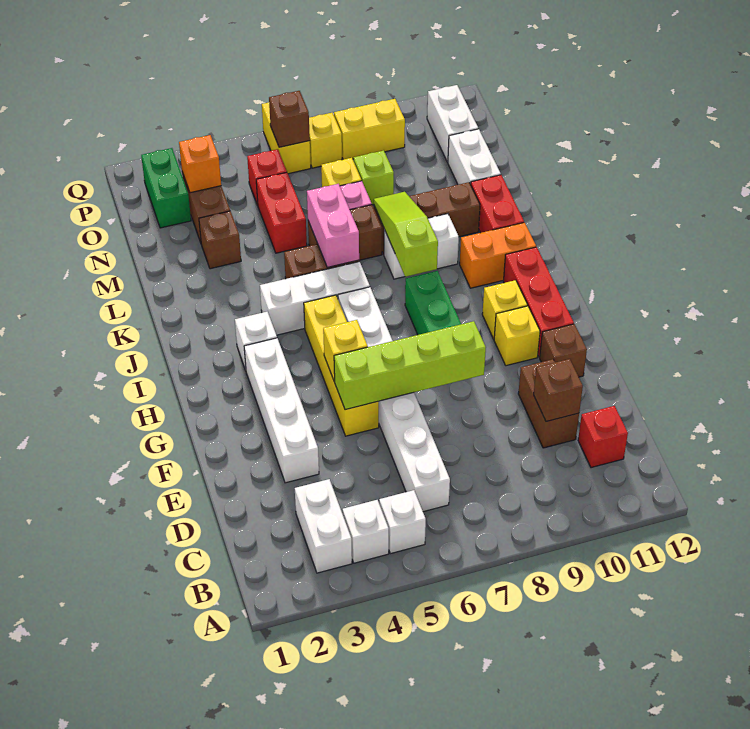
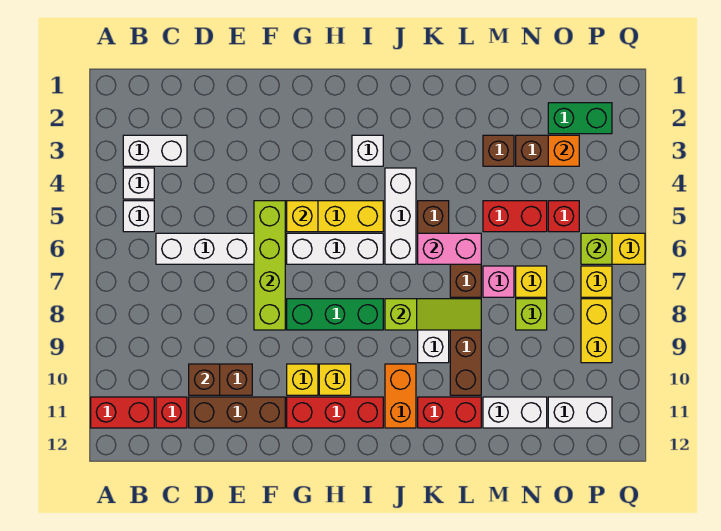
none -> red brick A11:B11 level 1
white brick E3:H3 level 1 -> none
brown brick F11 level 1 -> brown brick D11:F11 level 1
brown brick P6 level 2 -> lime brick P6 level 2

